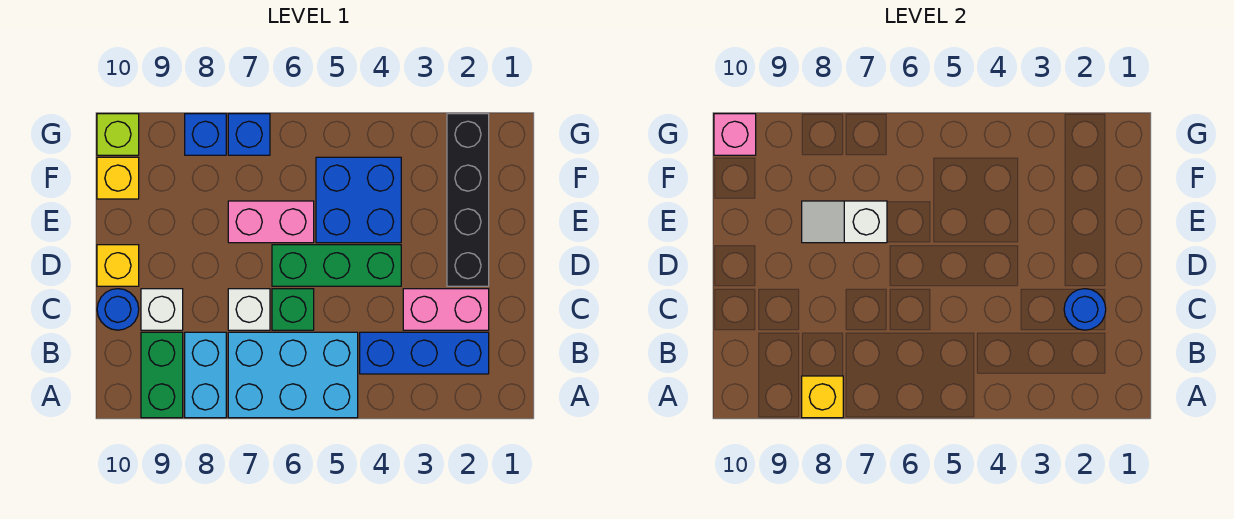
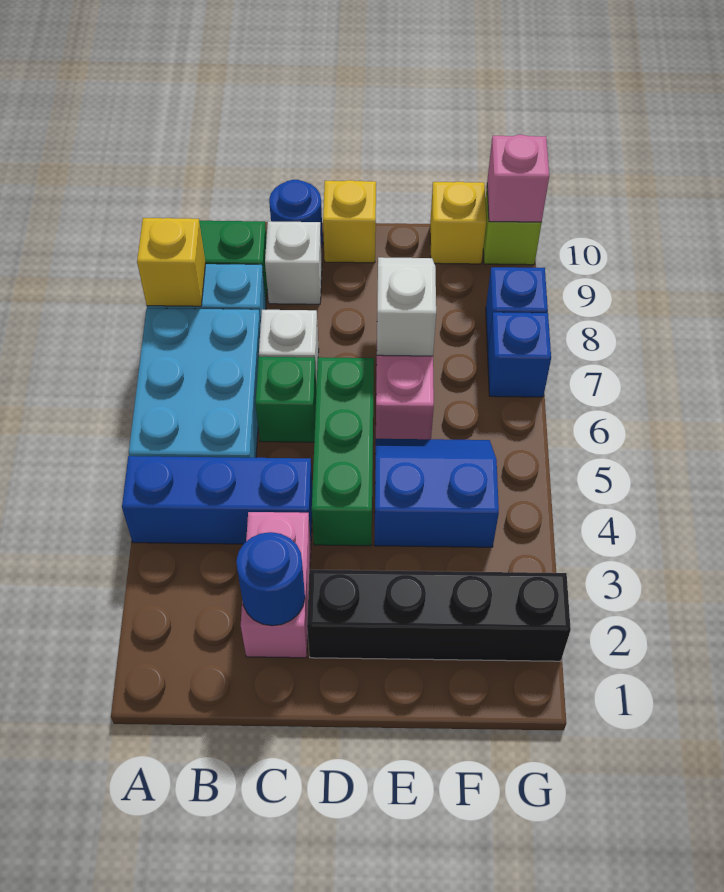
blue brick B2:B4 level 1 -> blue brick A4:C4 level 1
blue brick E4:F5 level 1 -> blue slope E4:F5 level 1 top 4

